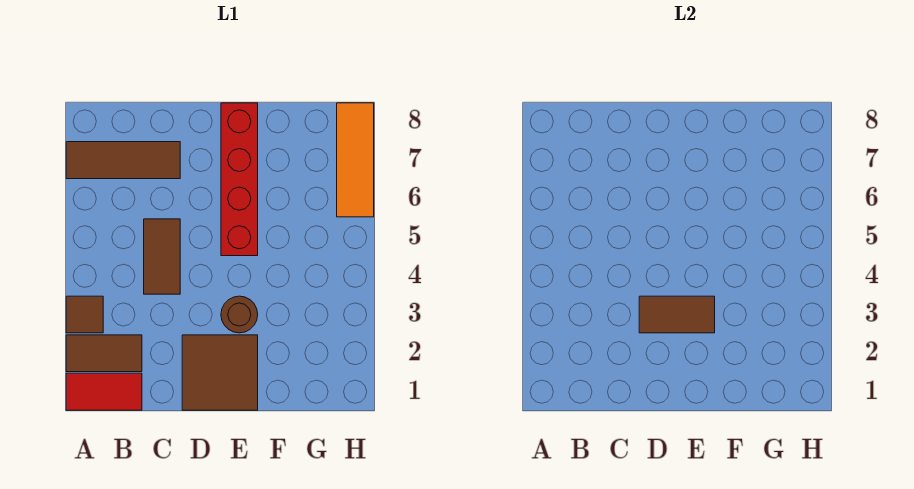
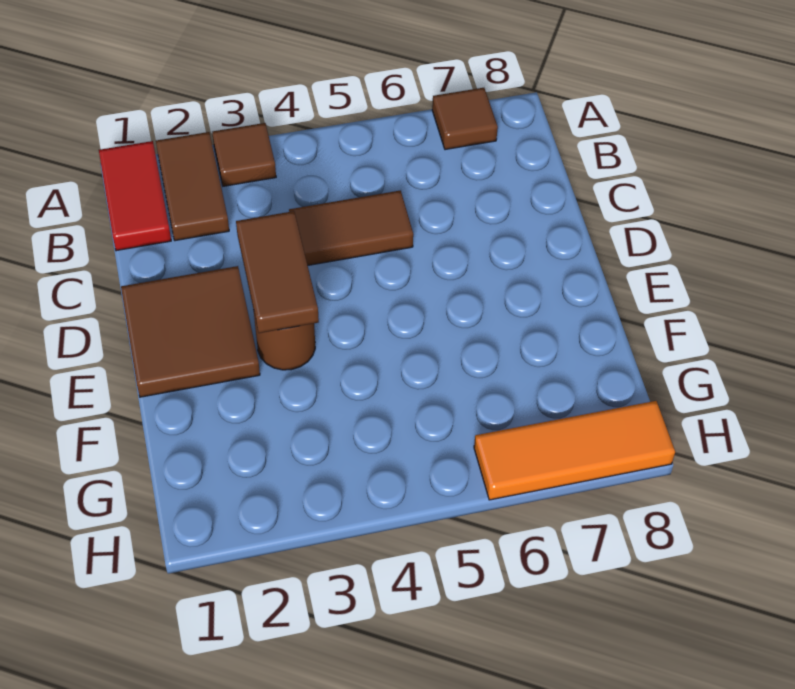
brown tile A7:C7 level 1 -> brown tile A7 level 1
red brick E5:E8 level 1 -> none

